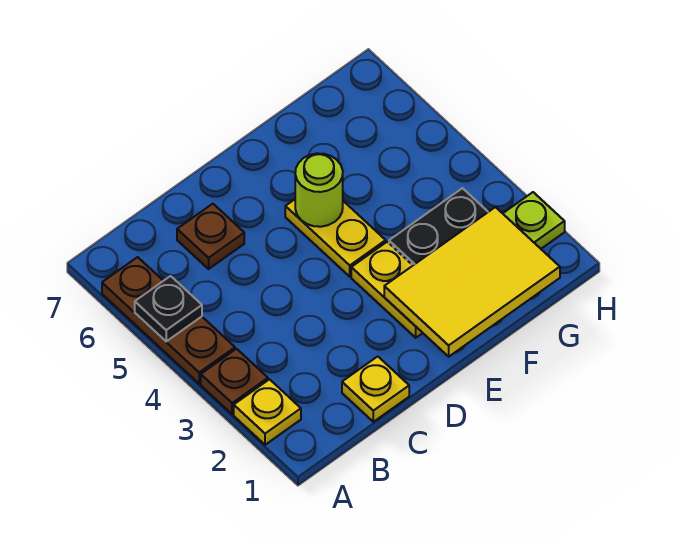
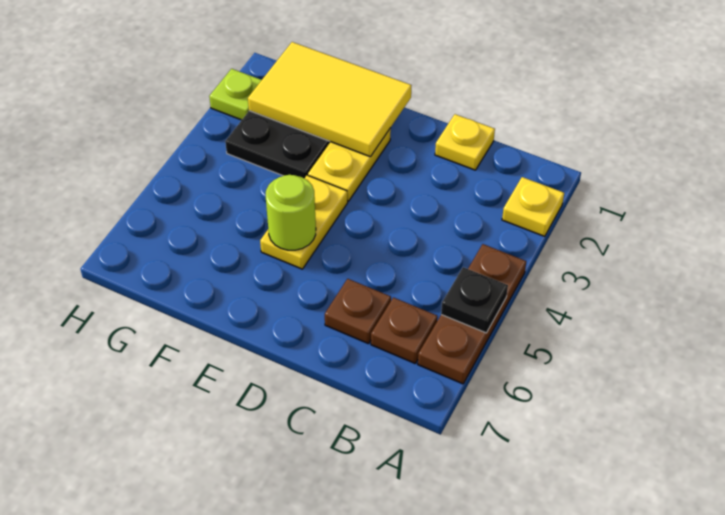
brown plate A3 level 1 -> brown plate B6 level 1

